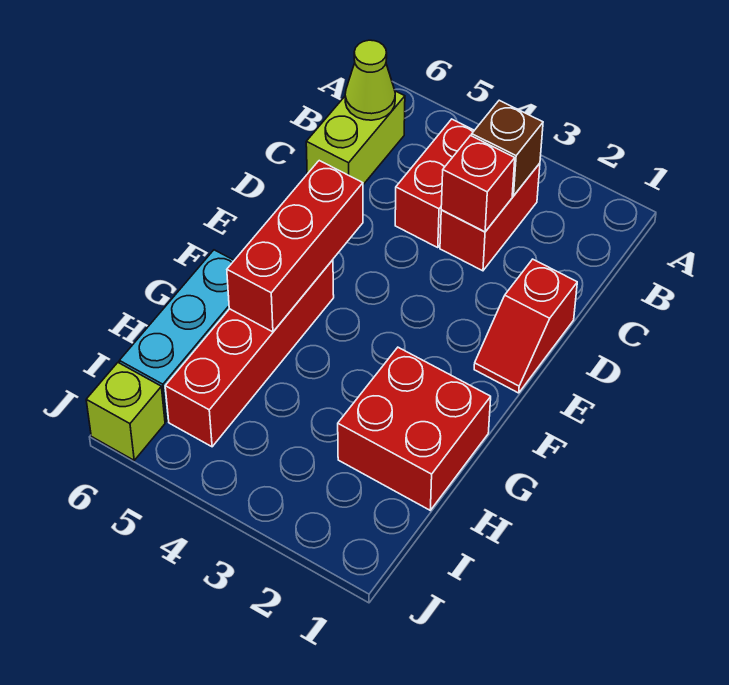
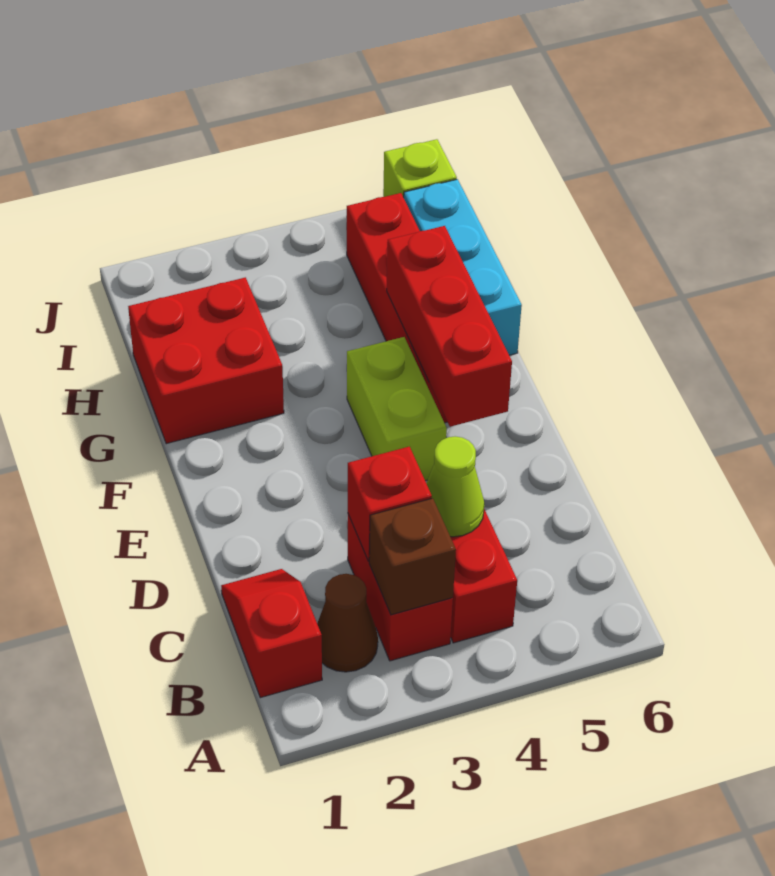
none -> brown cone B2 level 1
lime brick B6:C6 level 1 -> lime brick E4:F4 level 1
lime cone B6 level 2 -> lime cone C4 level 2
red slope D1:E1 level 1 top D -> red slope B1:C1 level 1 top B

